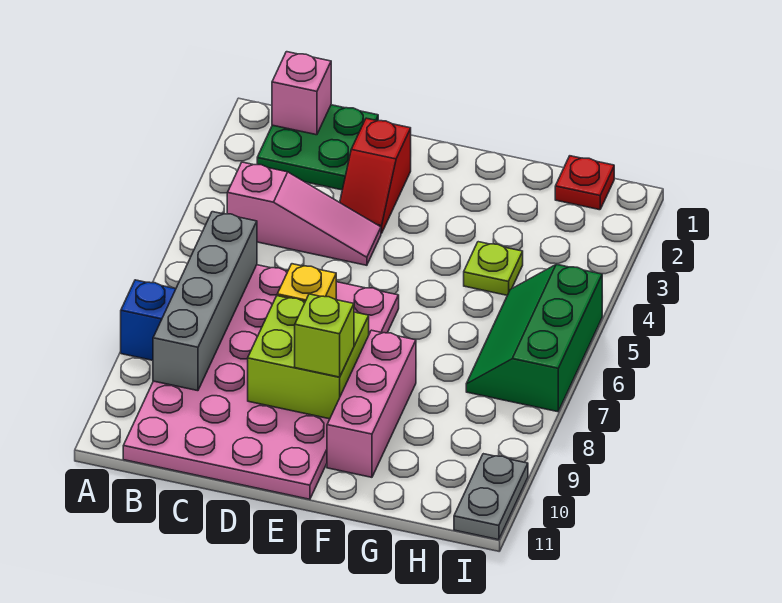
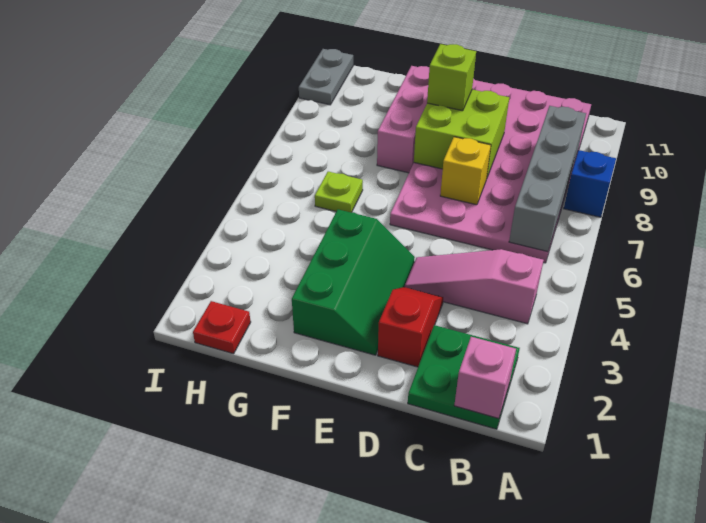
lime plate G4 level 1 -> lime plate G6 level 1
green slope H5:I7 level 1 top I -> green slope E2:F4 level 1 top F

